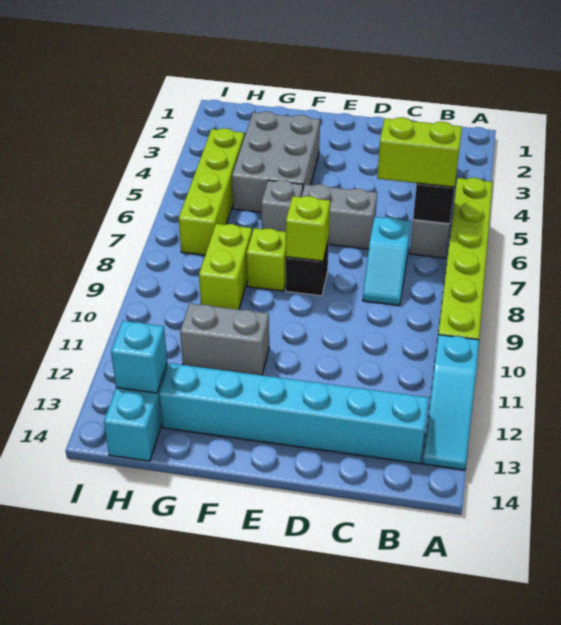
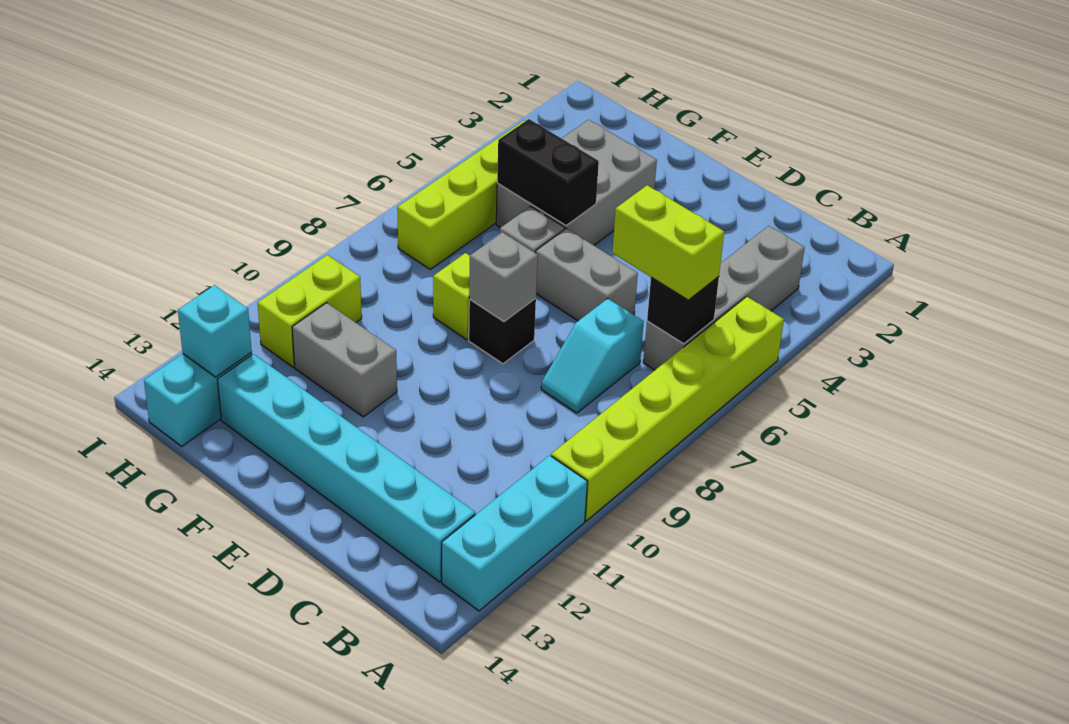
cyan slope A11:A13 level 1 top 11 -> cyan brick A11:A13 level 1
lime brick E8 level 2 -> grey brick E8 level 2
none -> black brick F5:G5 level 2
lime brick G8:G9 level 1 -> lime brick H10:H11 level 1

